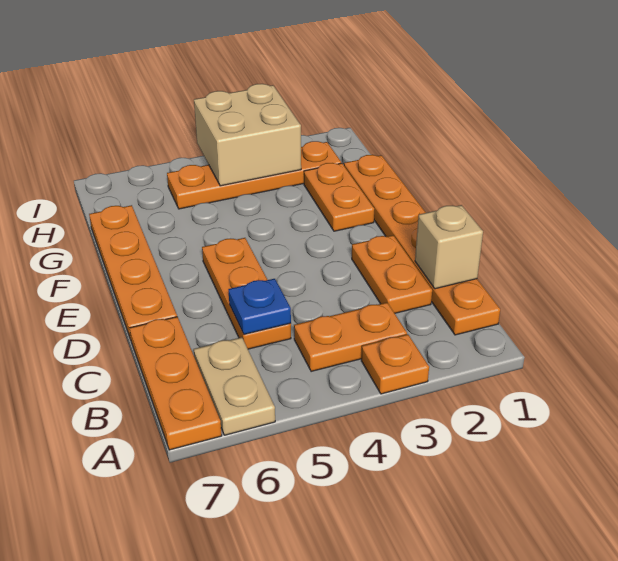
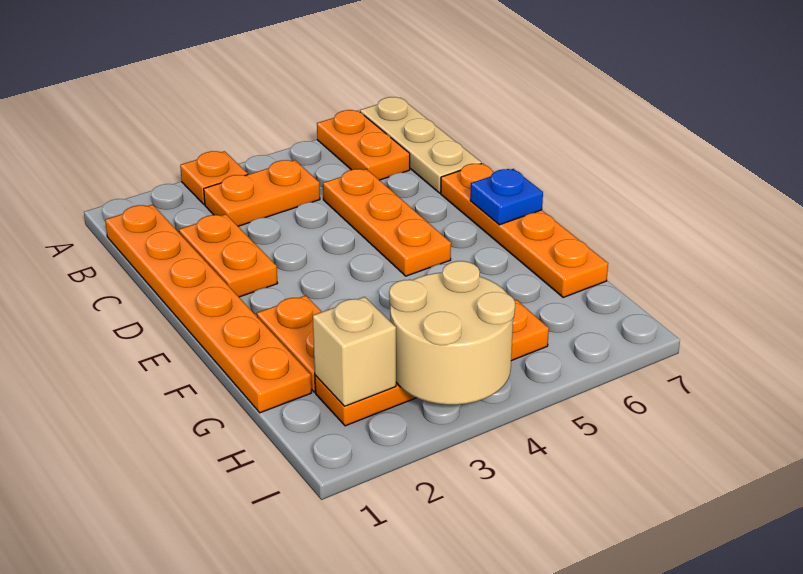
tan plate A6:B6 level 1 -> orange plate A6:B6 level 1
orange plate A7:C7 level 1 -> tan plate A7:C7 level 1
tan brick C1 level 2 -> tan brick H2 level 2
blue plate C5 level 2 -> blue plate E7 level 2
tan brick H3:I4 level 2 -> tan round brick H3:I4 level 2

